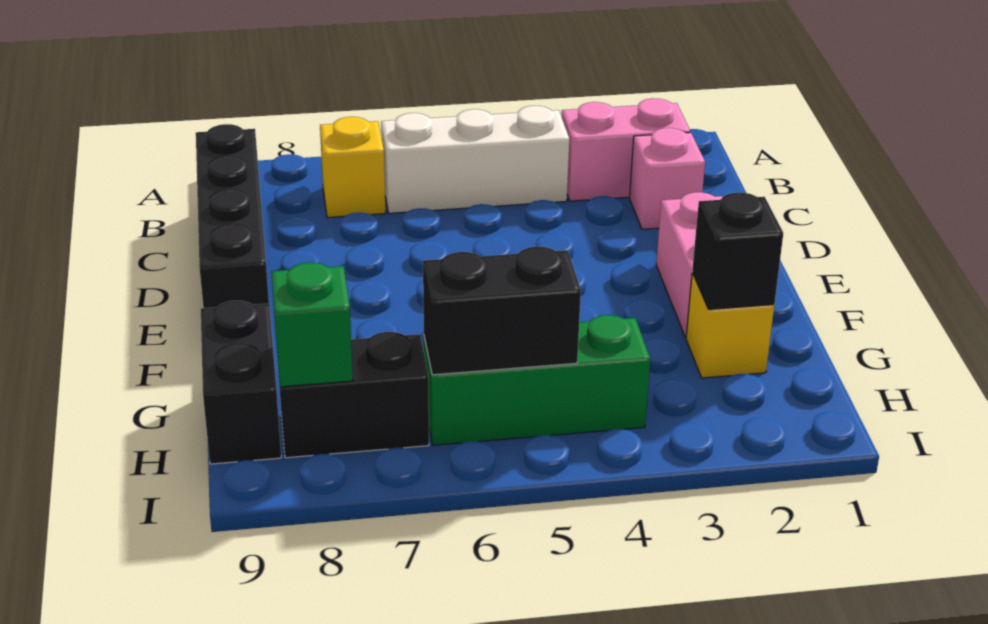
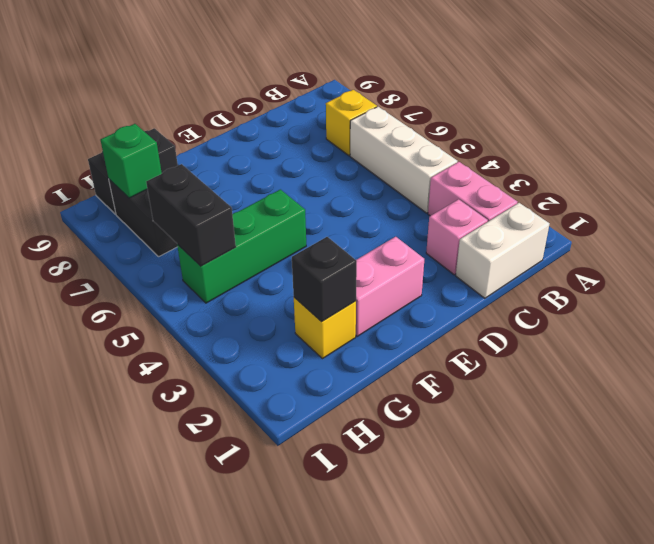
none -> white brick B1:C1 level 1
black brick B9:E9 level 1 -> none
green brick H4:H6 level 1 -> green brick F5:H5 level 1

